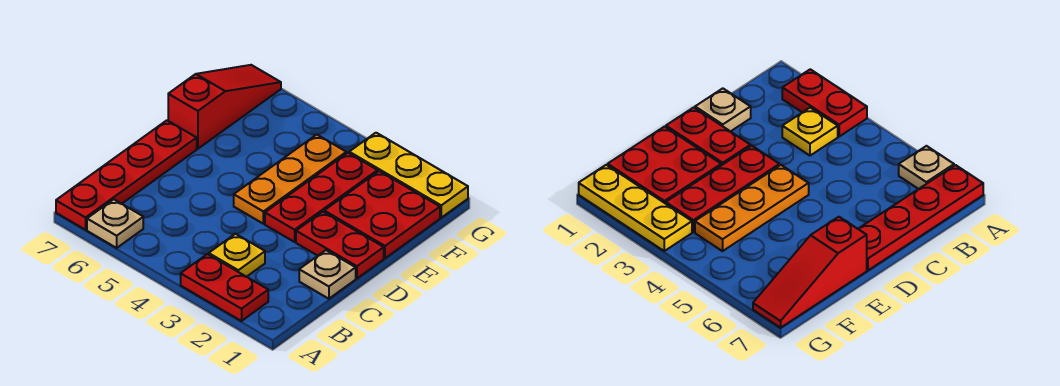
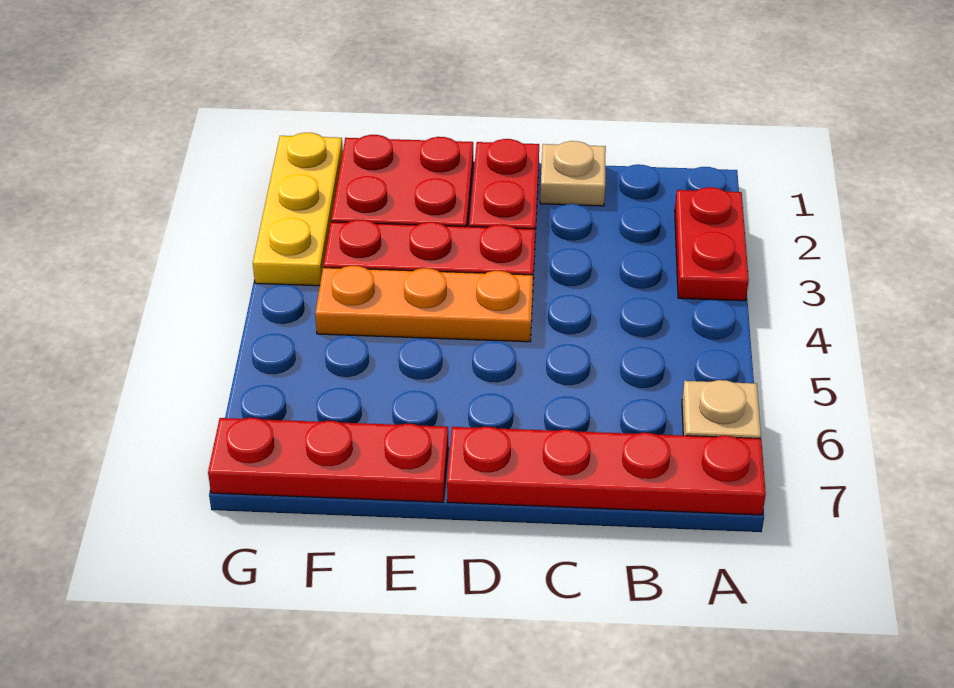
yellow plate B3 level 1 -> none
red slope E7:G7 level 1 top E -> red plate E7:G7 level 1

